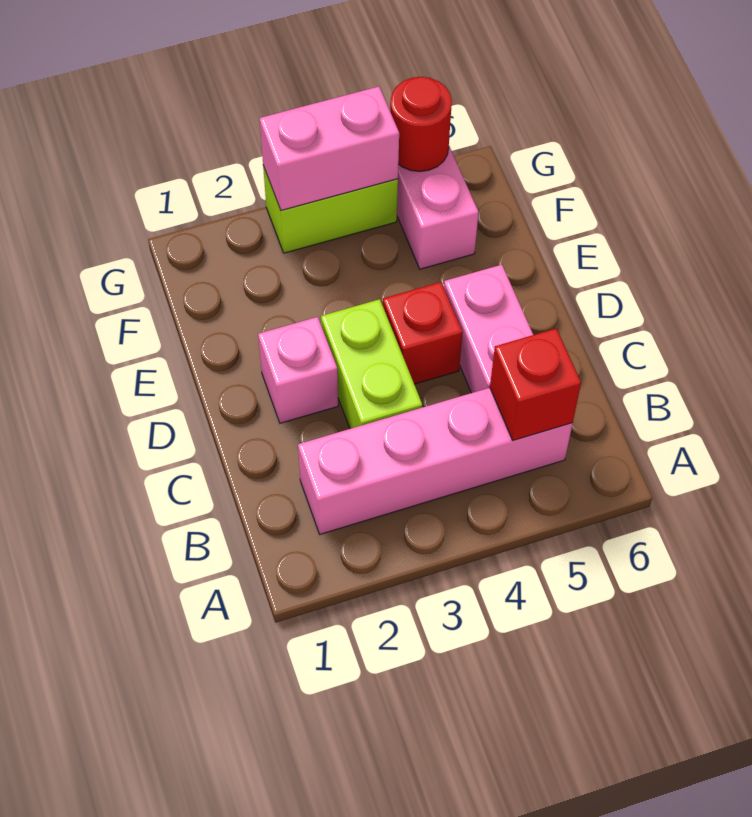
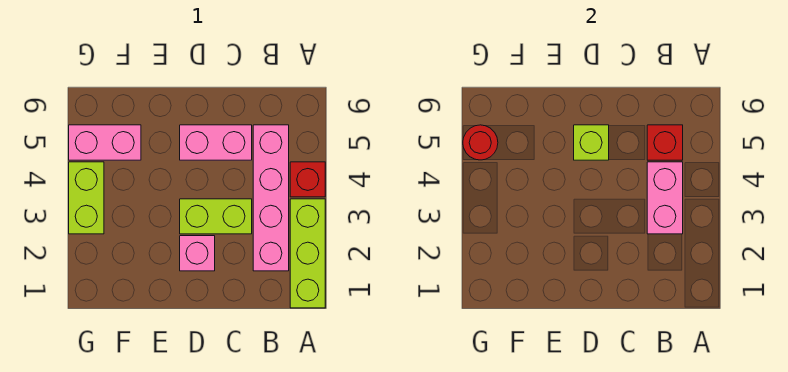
none -> lime brick A1:A3 level 1
red brick D4 level 1 -> red brick A4 level 1
none -> lime brick D5 level 2
pink brick G3:G4 level 2 -> pink brick B3:B4 level 2

